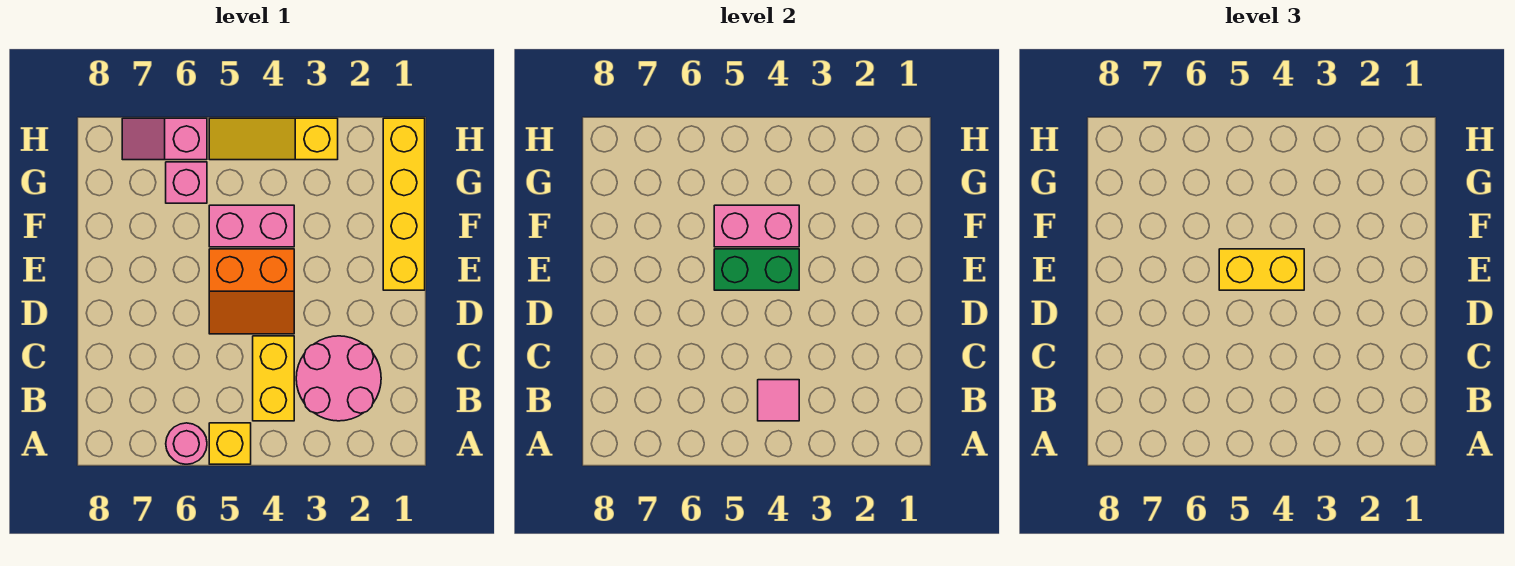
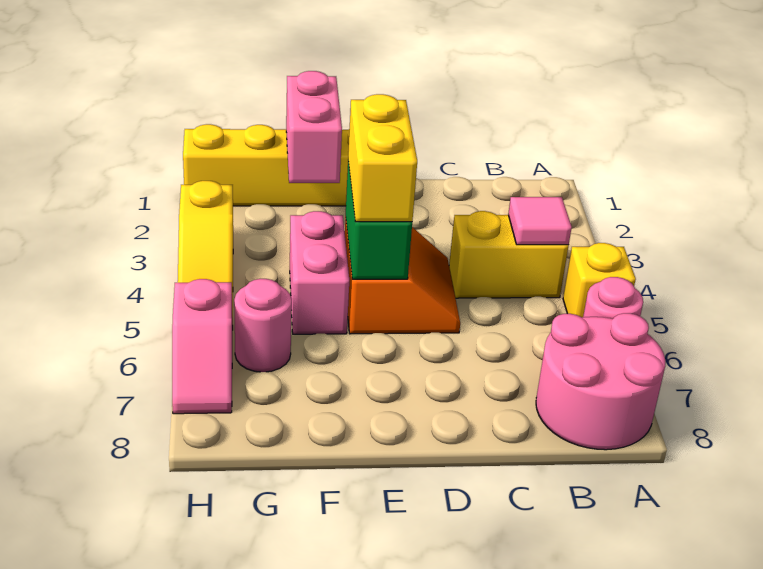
pink round brick B2:C3 level 1 -> pink round brick A7:B8 level 1
pink brick F4:F5 level 2 -> pink brick F1:F2 level 2
pink brick G6 level 1 -> pink round brick G6 level 1

